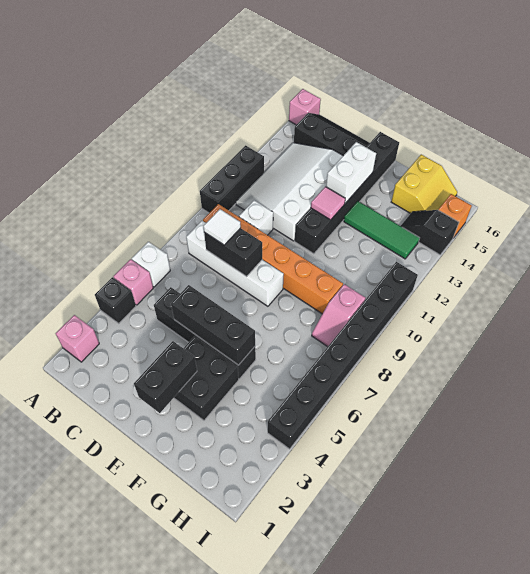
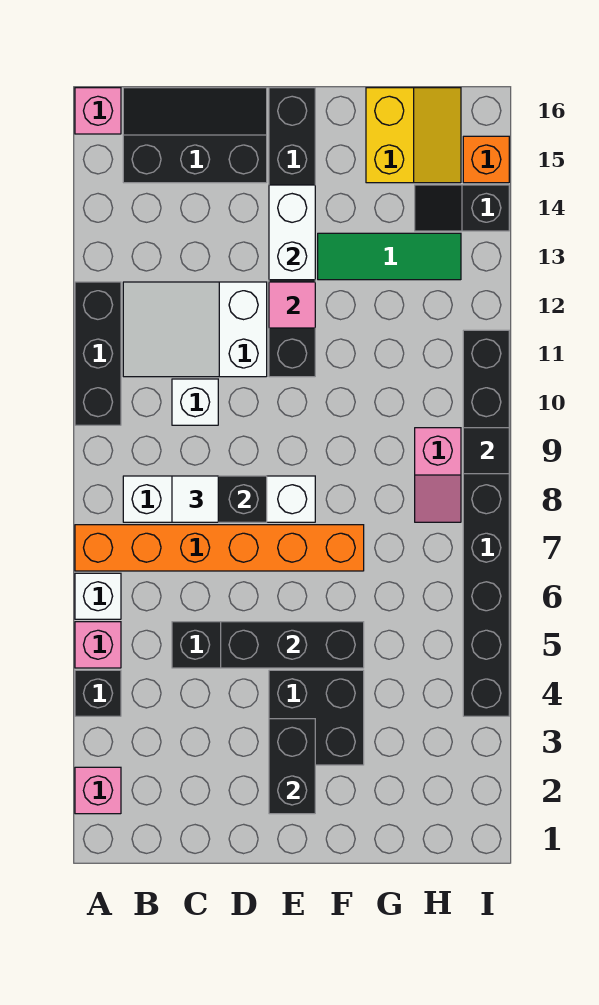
orange brick B9:G9 level 1 -> orange brick A7:F7 level 1
white slope B11:D14 level 1 top D -> white slope B11:D12 level 1 top D
none -> black tile I9 level 2

